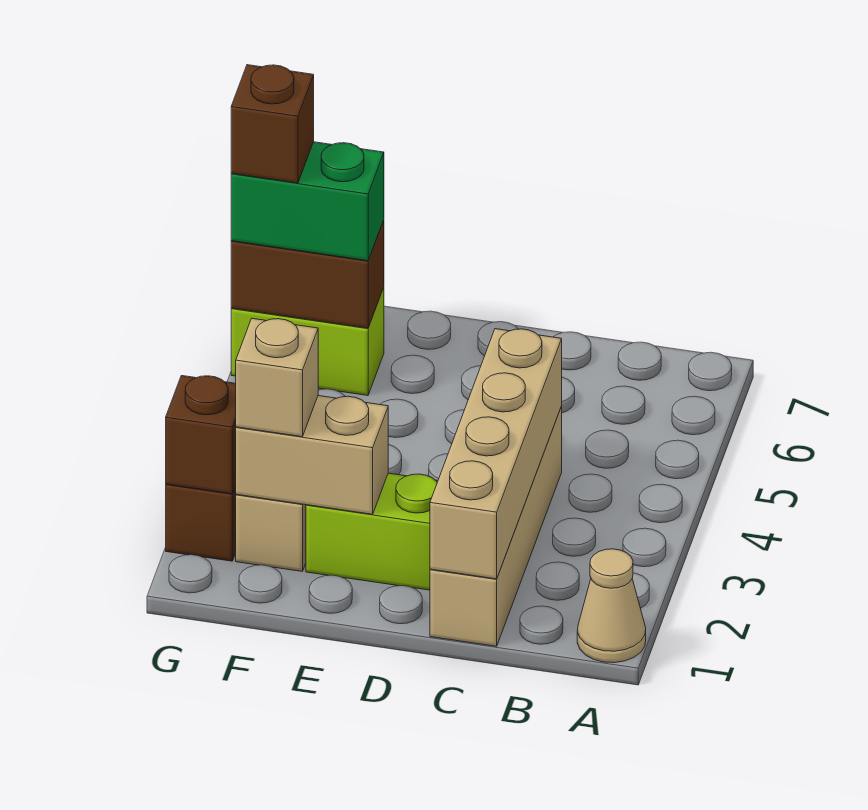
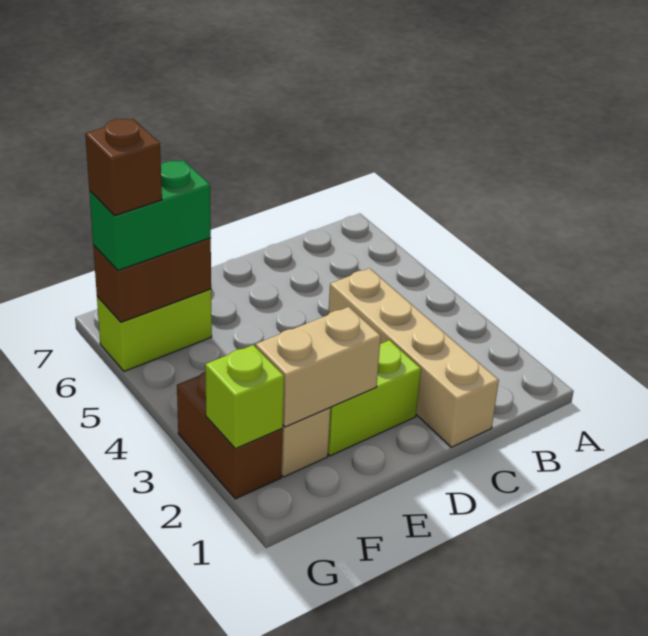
tan cone A1 level 1 -> none
tan brick C1:C4 level 2 -> none
tan brick F2 level 3 -> none
brown brick G2 level 2 -> lime brick G2 level 2

